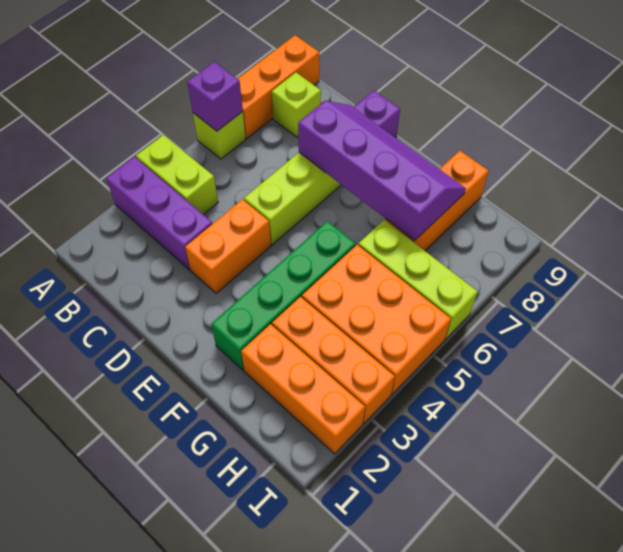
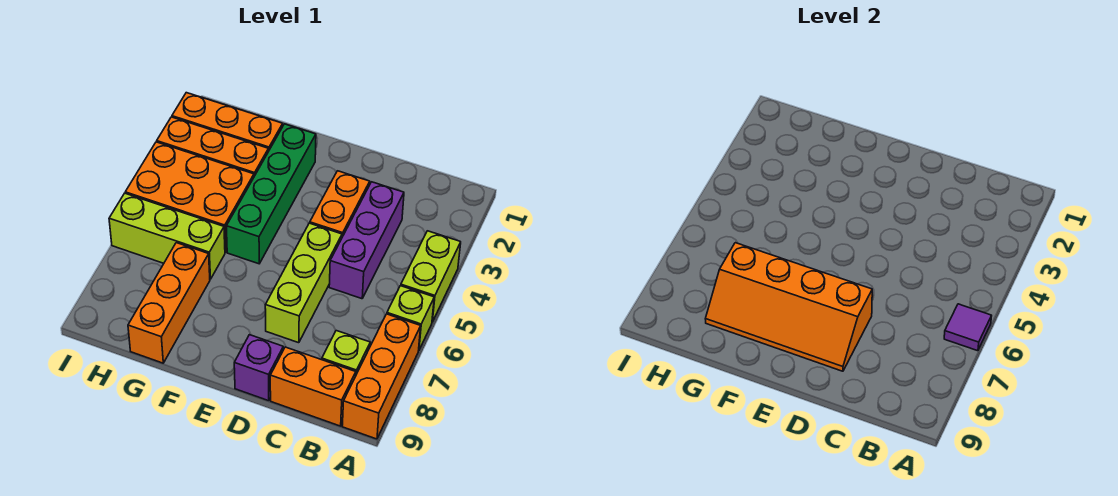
purple brick A3:C3 level 1 -> purple brick C3:C5 level 1
lime brick A4:B4 level 1 -> lime brick A4:A5 level 1
purple brick A6 level 2 -> purple tile A6 level 2
none -> orange brick B9:C9 level 1
purple slope D7:G8 level 2 top 7 -> orange slope D7:G8 level 2 top 7

